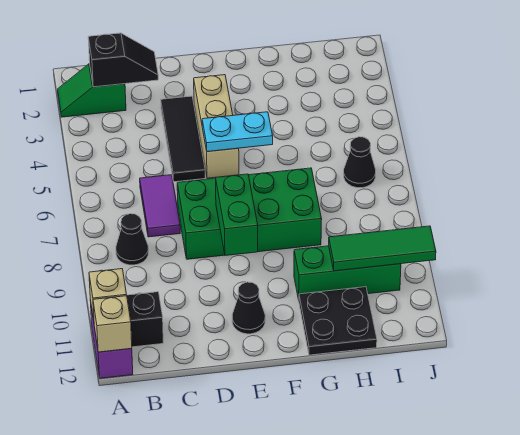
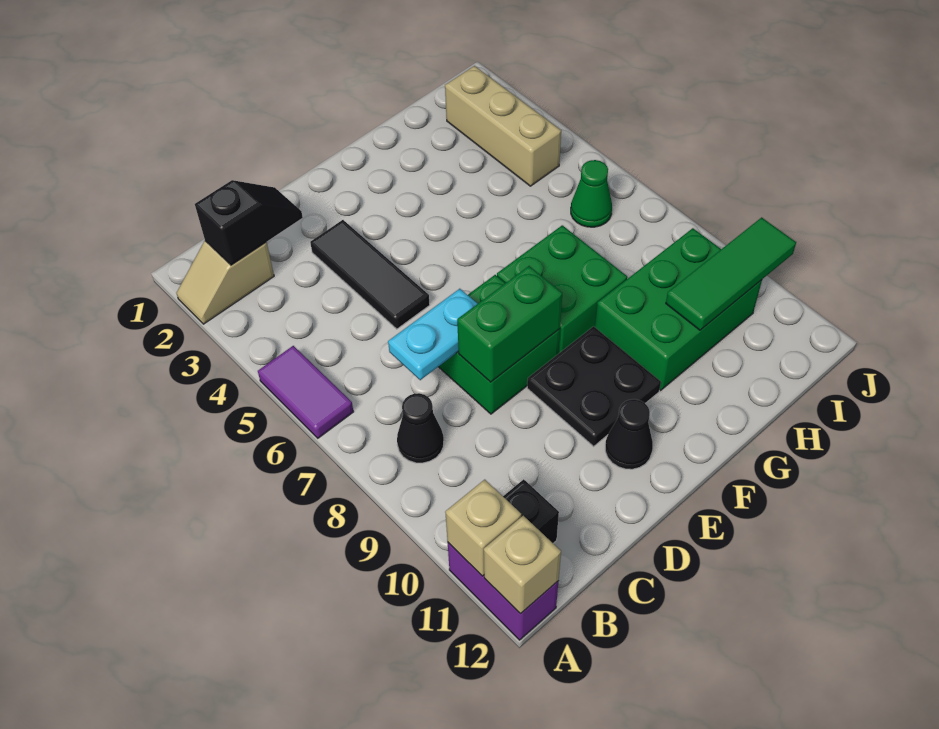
green slope A2:B2 level 1 top B -> tan slope A2:B2 level 1 top B
purple tile C6:C7 level 1 -> purple tile A5:A6 level 1
tan brick E3:E5 level 1 -> tan brick I2:I4 level 1
cyan plate E5:F5 level 2 -> cyan plate C7:D7 level 2
green brick E8:E9 level 2 -> green brick D8:E8 level 2
green brick G10:I10 level 1 -> green brick G9:I10 level 1
black plate G11:H12 level 1 -> black plate E9:F10 level 1
black cone I6 level 1 -> green cone I6 level 1

